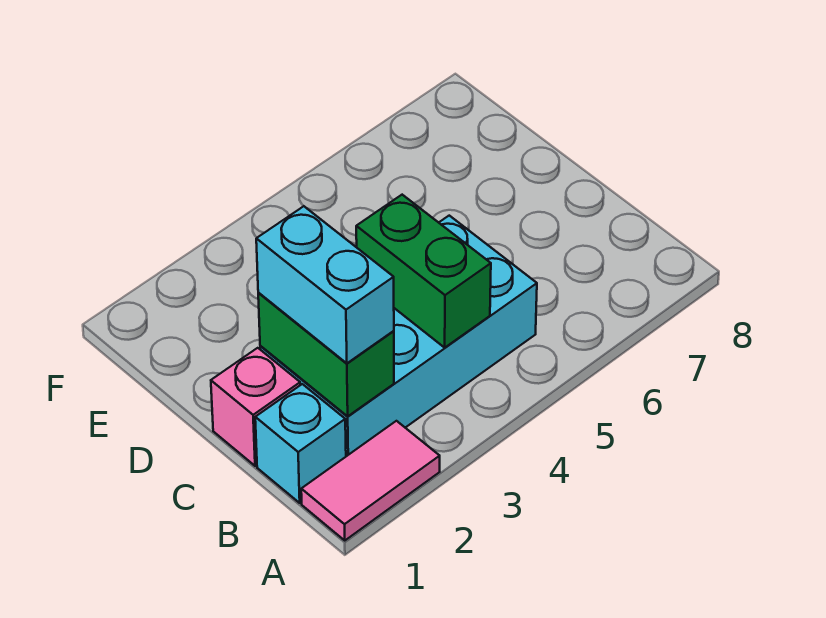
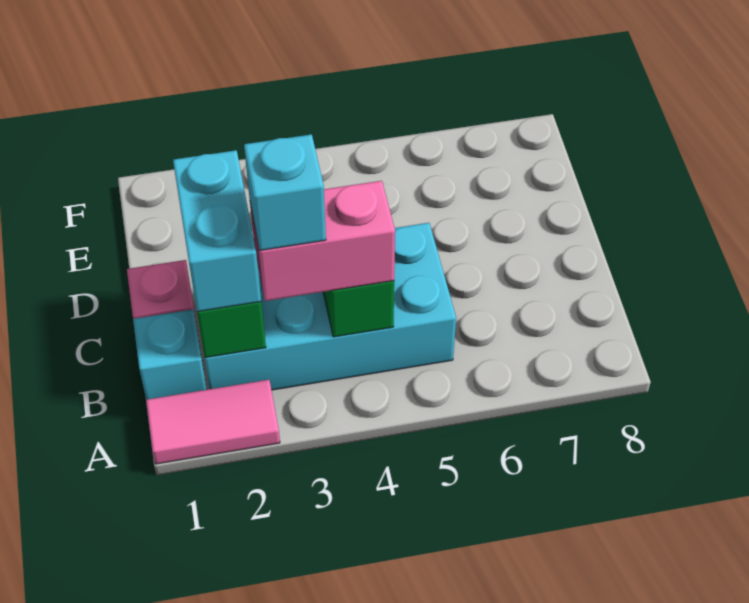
none -> pink brick B3:B4 level 3
none -> cyan brick B3 level 4

